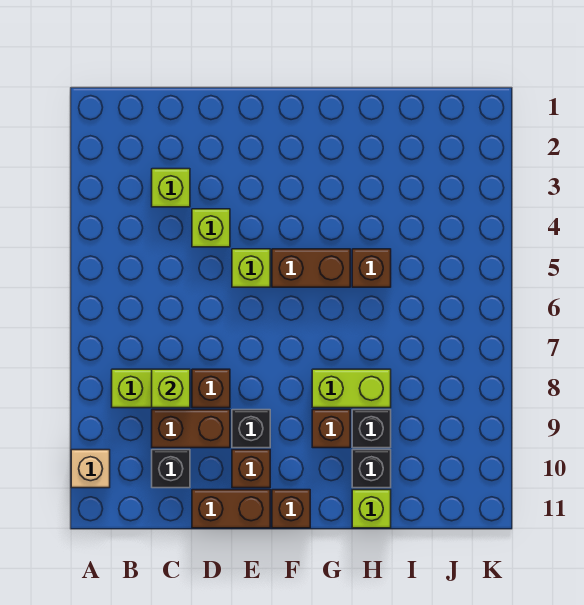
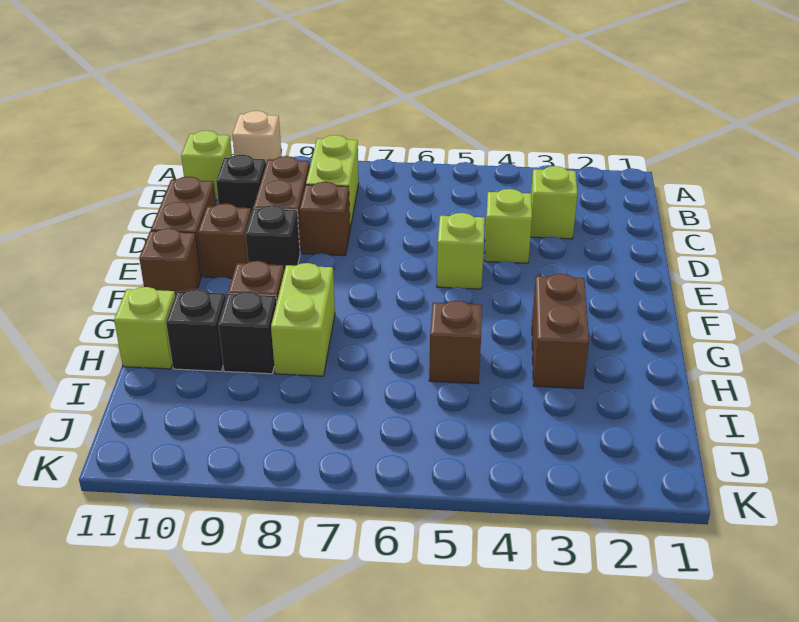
lime brick C8 level 2 -> lime brick B11 level 1
brown brick F5:G5 level 1 -> brown brick G3:H3 level 1

